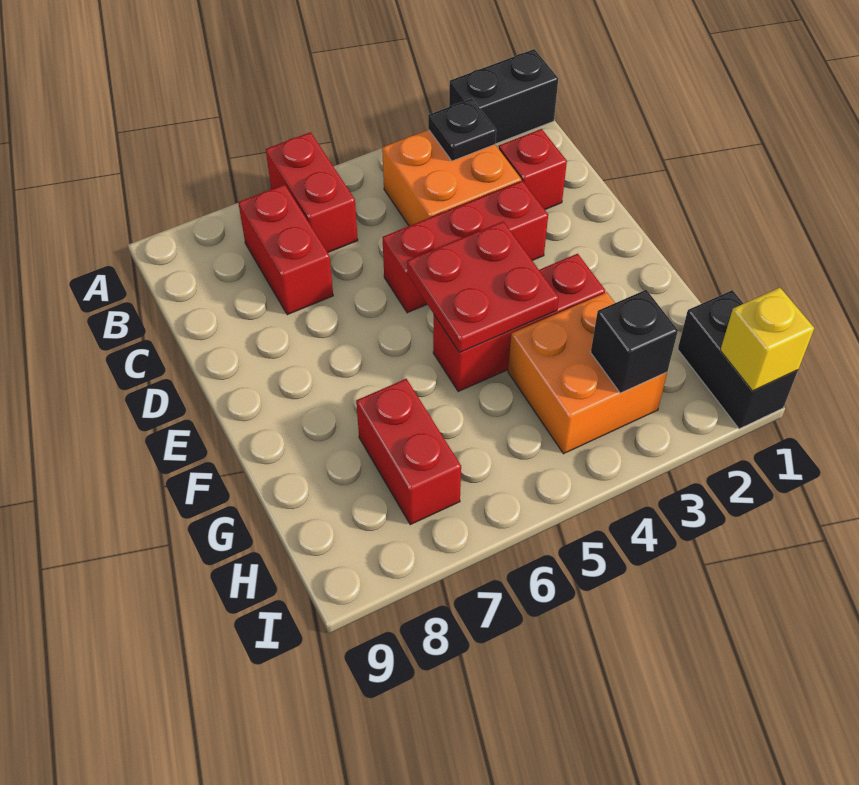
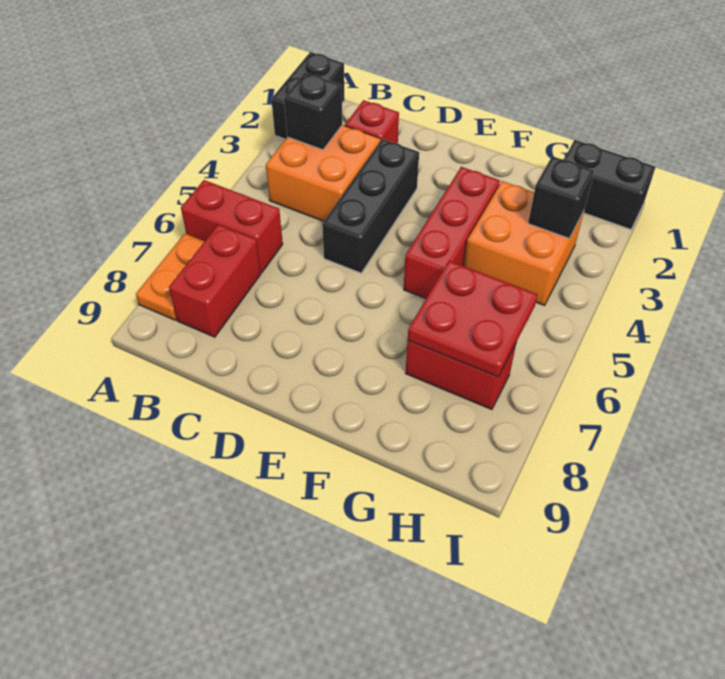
none -> orange plate A7:A8 level 1
black plate B3 level 2 -> black brick B3 level 2
red brick B7:C7 level 1 -> red brick B7:B8 level 1
red brick D3:D5 level 1 -> black brick D3:D5 level 1
red plate E4:F5 level 2 -> red plate G6:H7 level 2
yellow brick I1 level 2 -> none

